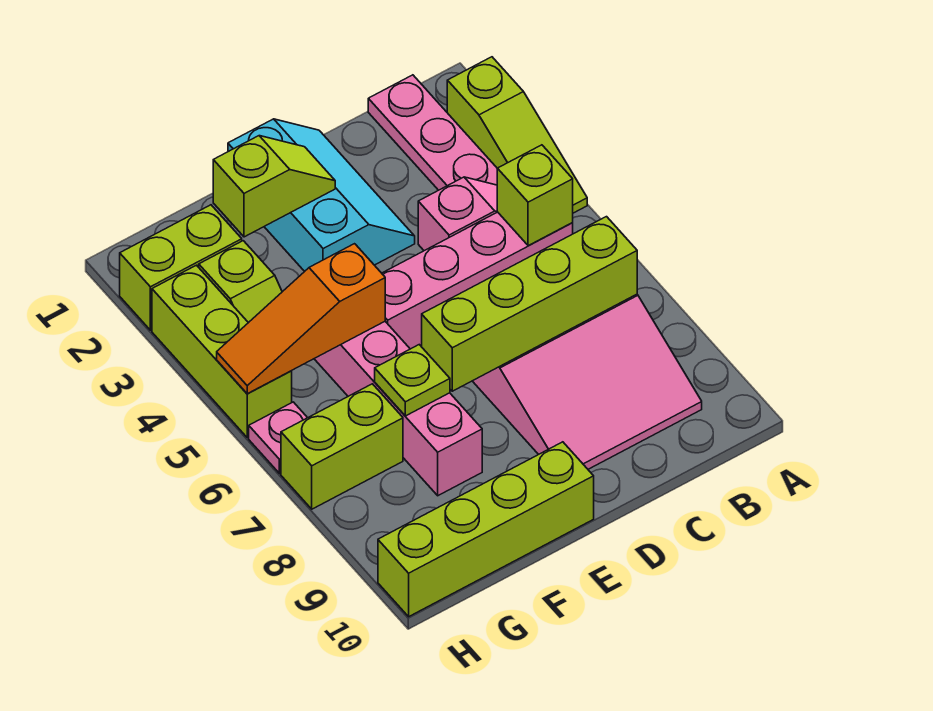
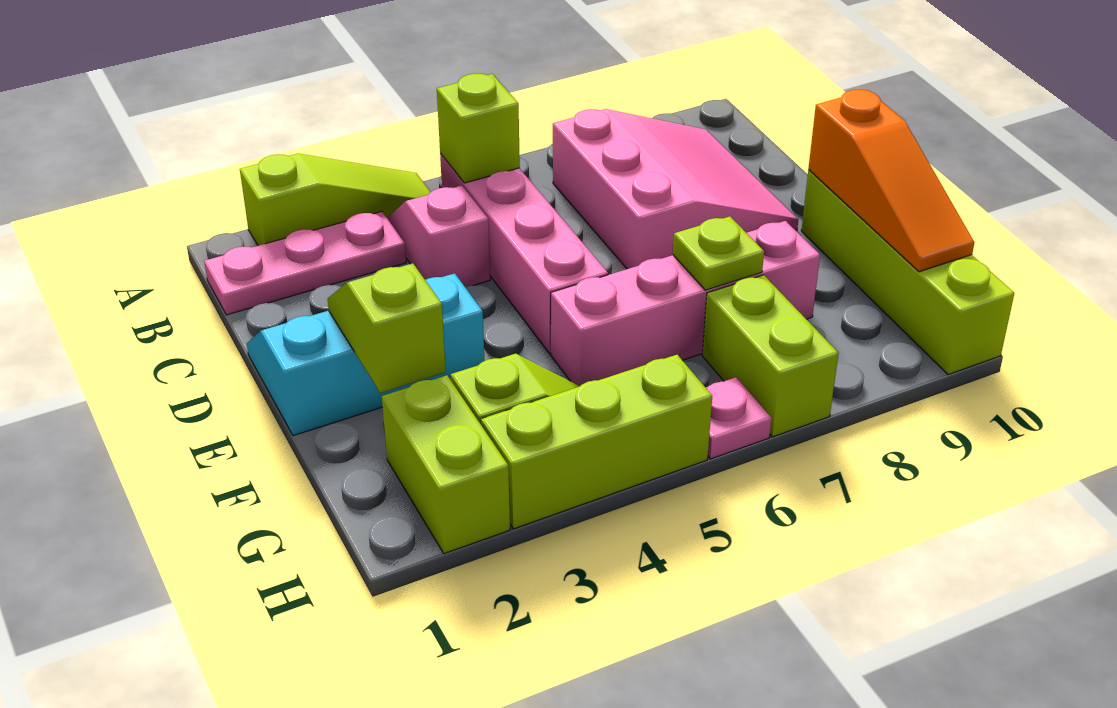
lime brick B7:E7 level 2 -> none
orange slope F5:H5 level 2 top F -> orange slope E10:G10 level 2 top E

